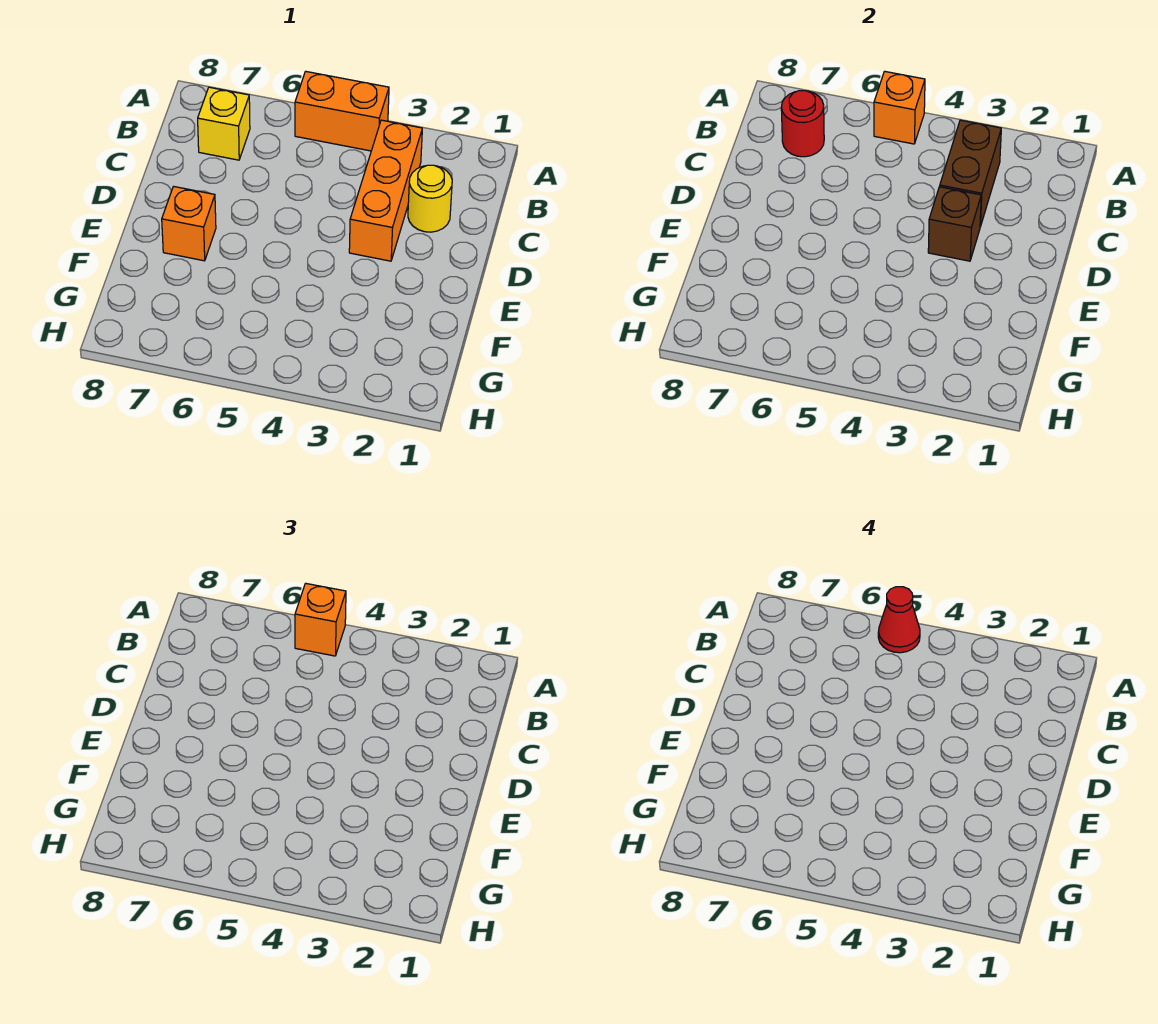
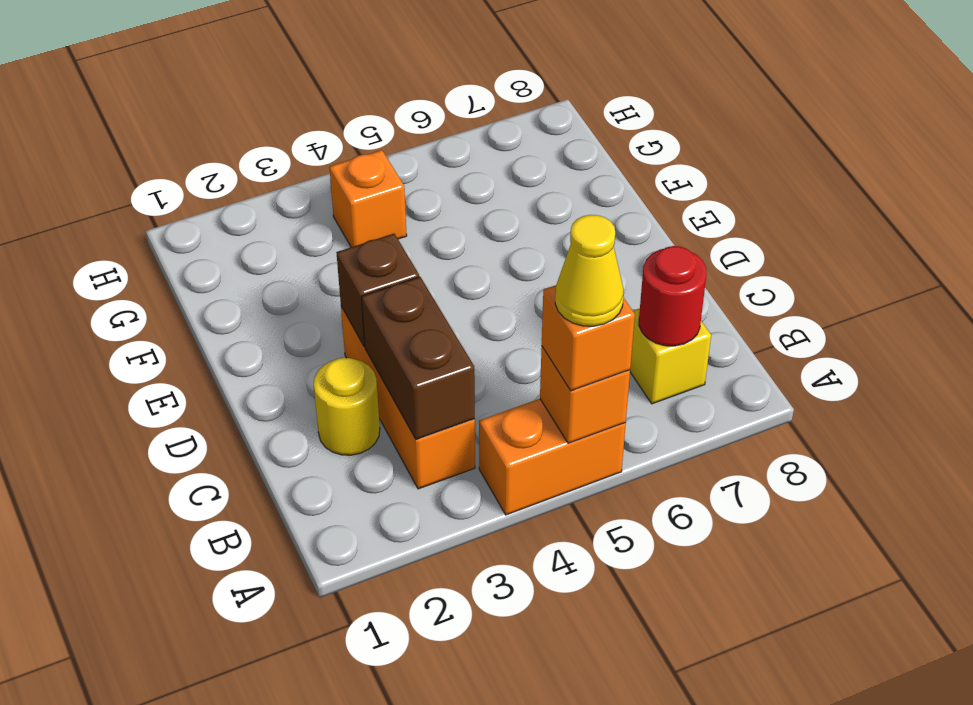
red cone A5 level 4 -> yellow cone A5 level 4
orange brick E7 level 1 -> orange brick G4 level 1

